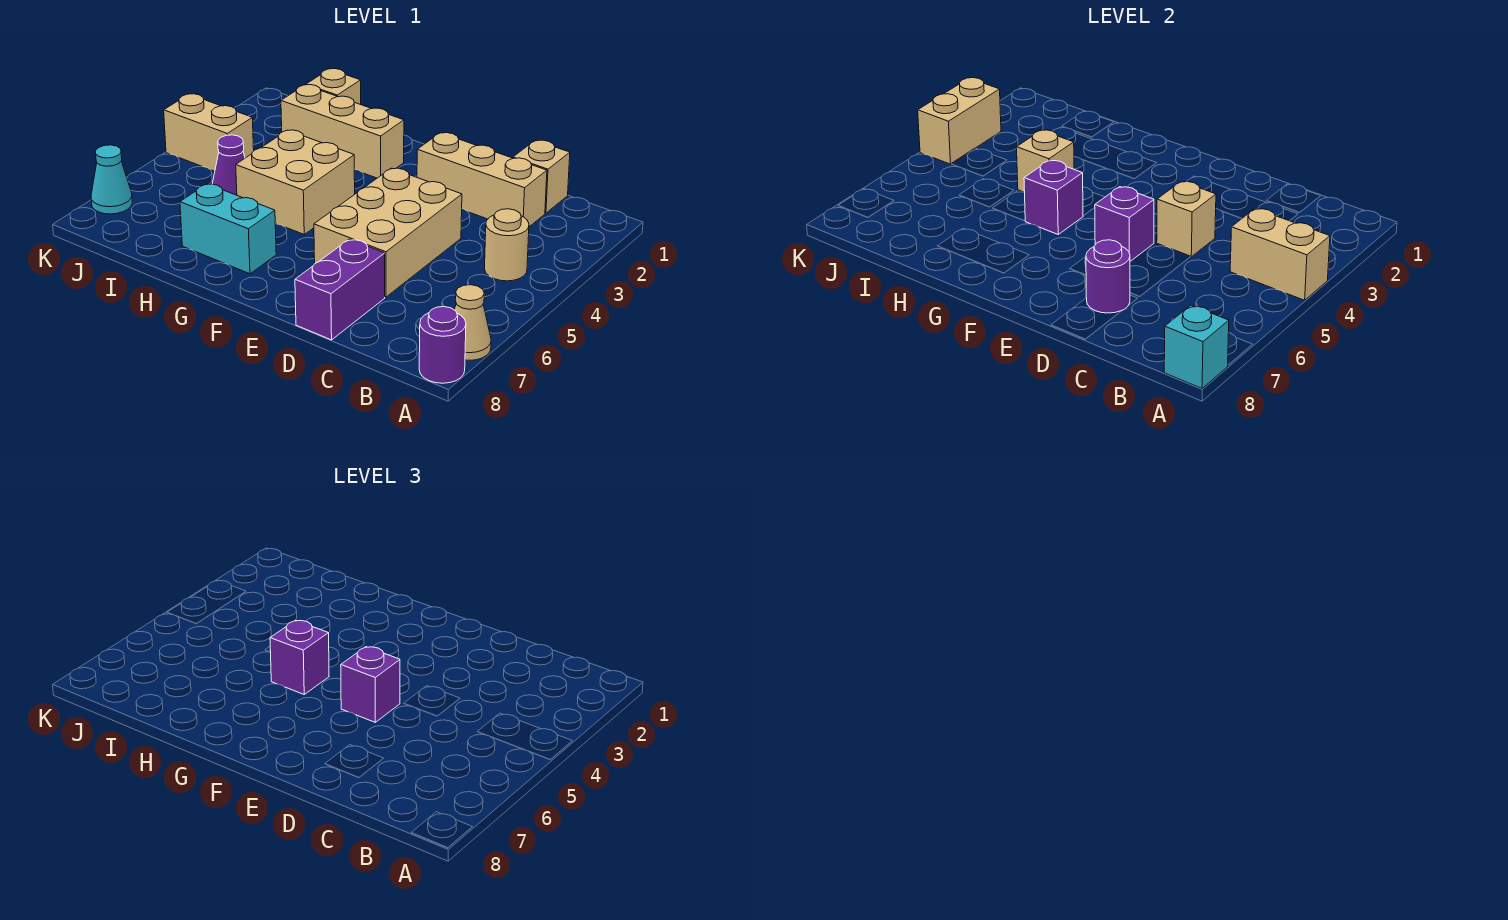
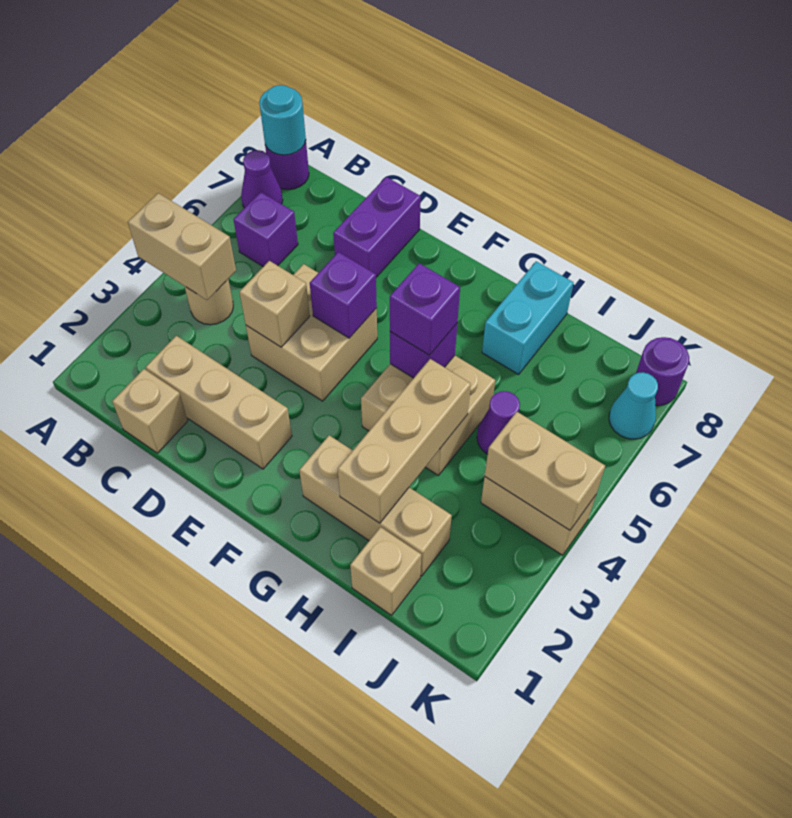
tan cone A7 level 1 -> purple cone A7 level 1
cyan brick A8 level 2 -> cyan round brick A8 level 2
tan brick D4:E6 level 1 -> tan brick D4:E5 level 1
purple round brick D7 level 2 -> purple round brick K8 level 1
purple brick E5 level 3 -> purple brick B6 level 1
cyan brick G7:H7 level 1 -> cyan brick H7:H8 level 1
tan brick H4 level 2 -> tan brick H2:H4 level 2
tan brick K3:K4 level 2 -> tan brick J4:K4 level 2

